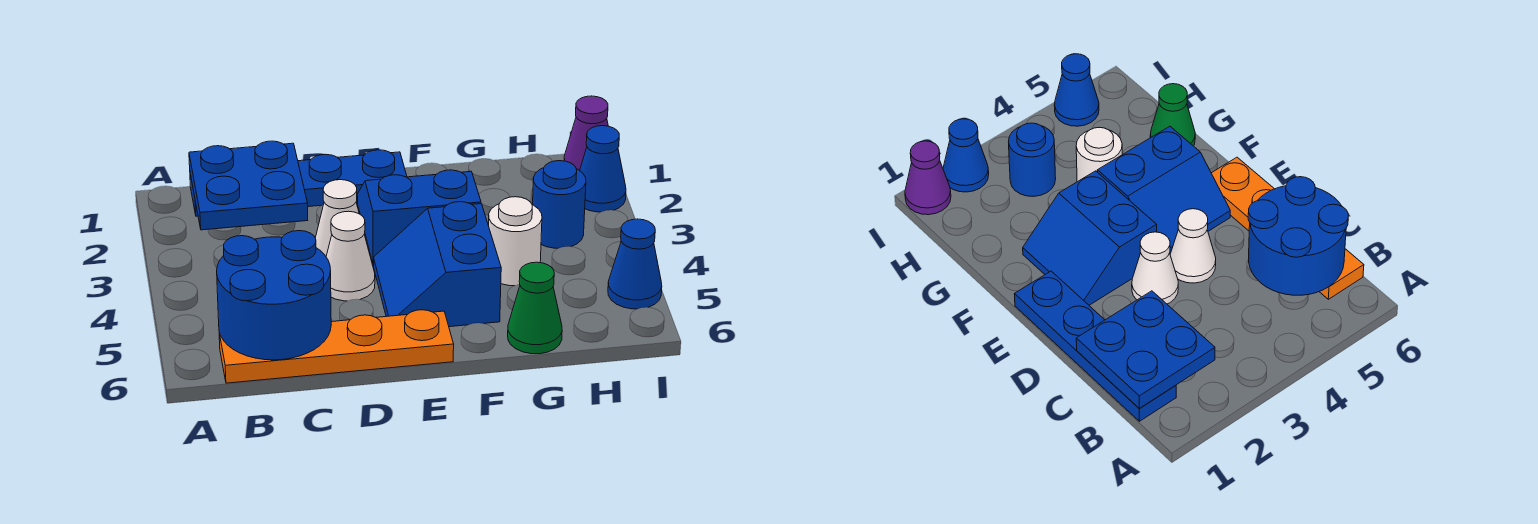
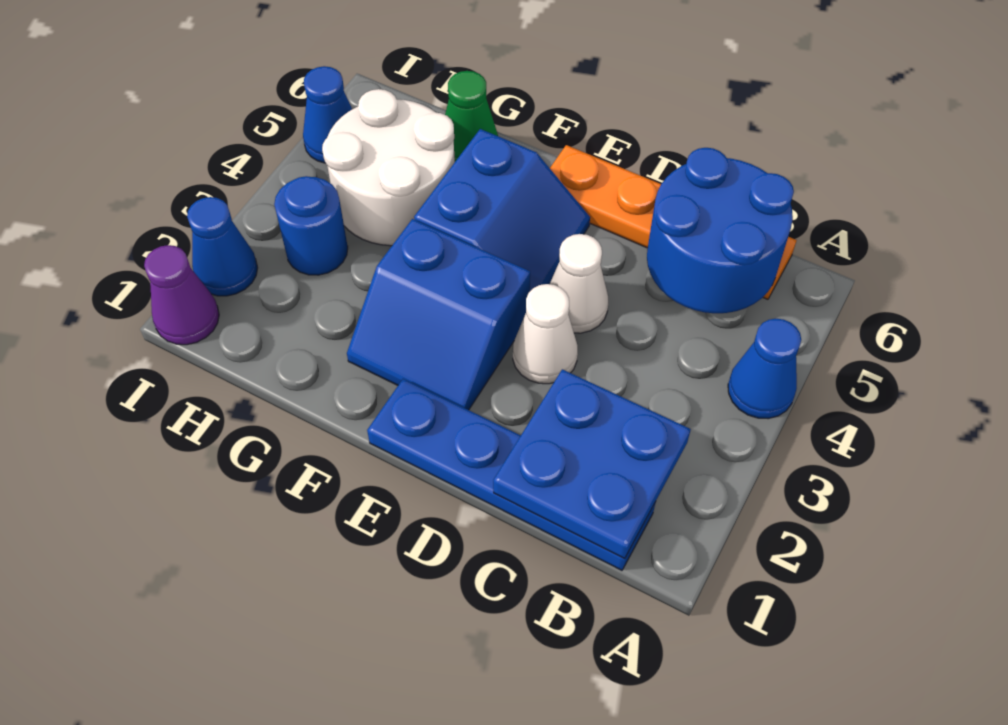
none -> blue cone A4 level 1
white round brick G4 level 1 -> white round brick G4:H5 level 1

